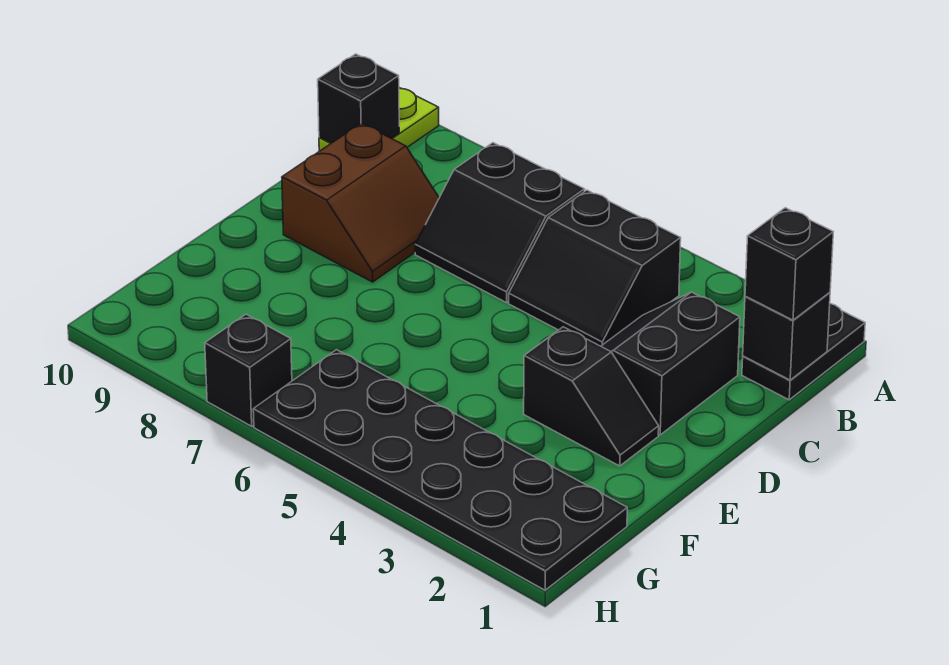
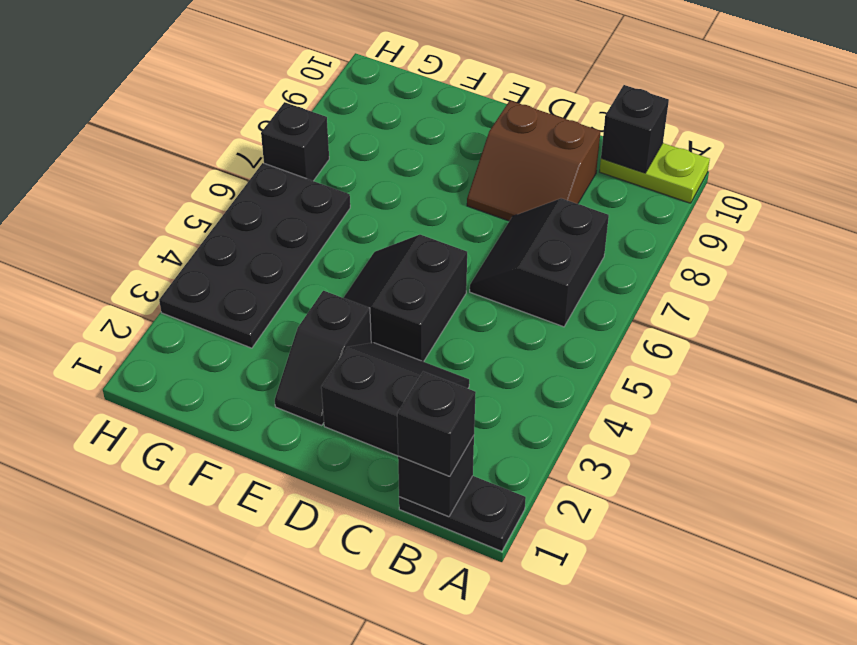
black slope B4:C5 level 1 top B -> black slope D4:E5 level 1 top D
black plate G1:H6 level 1 -> black plate G3:H6 level 1

